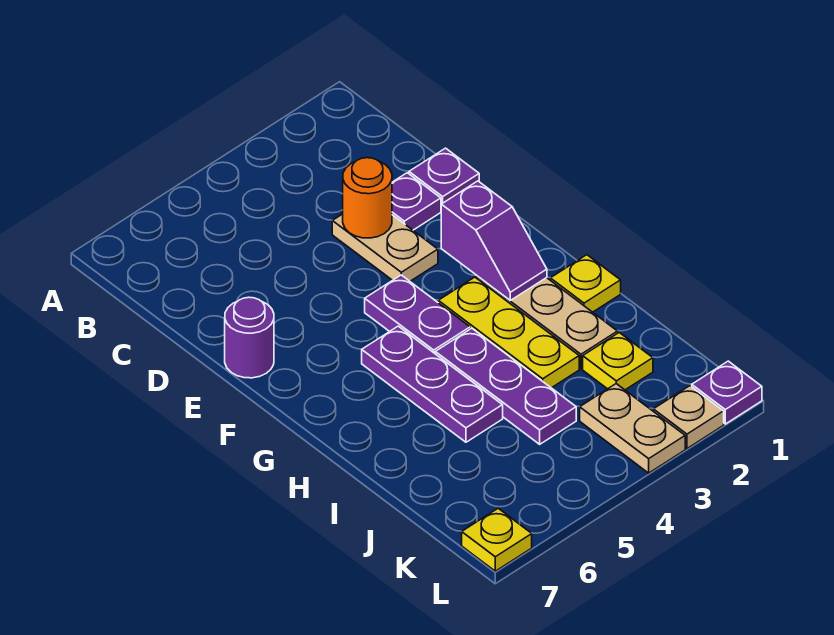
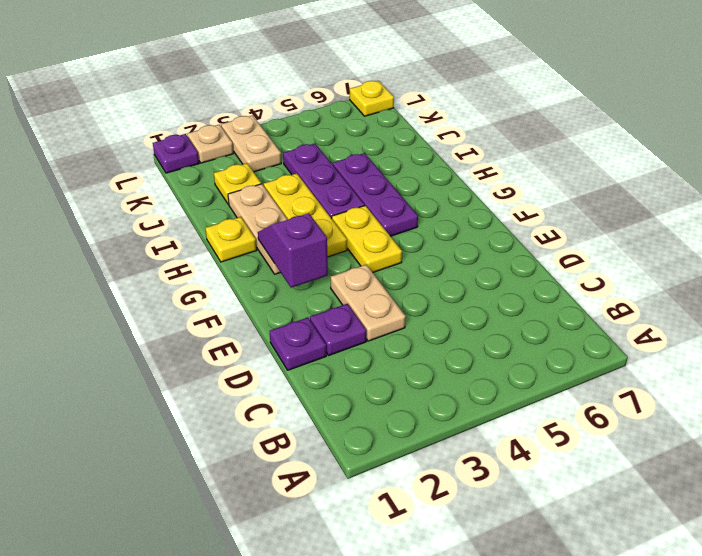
orange round brick D3 level 2 -> none
purple round brick E7 level 1 -> none
purple plate F4:G4 level 1 -> yellow plate F4:G4 level 1

